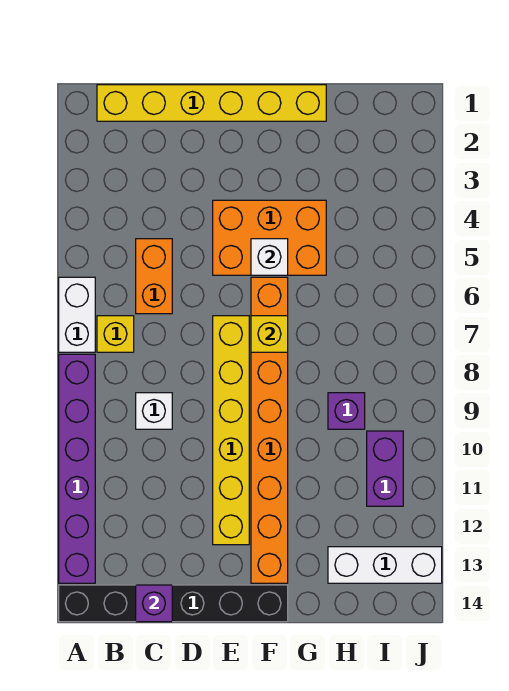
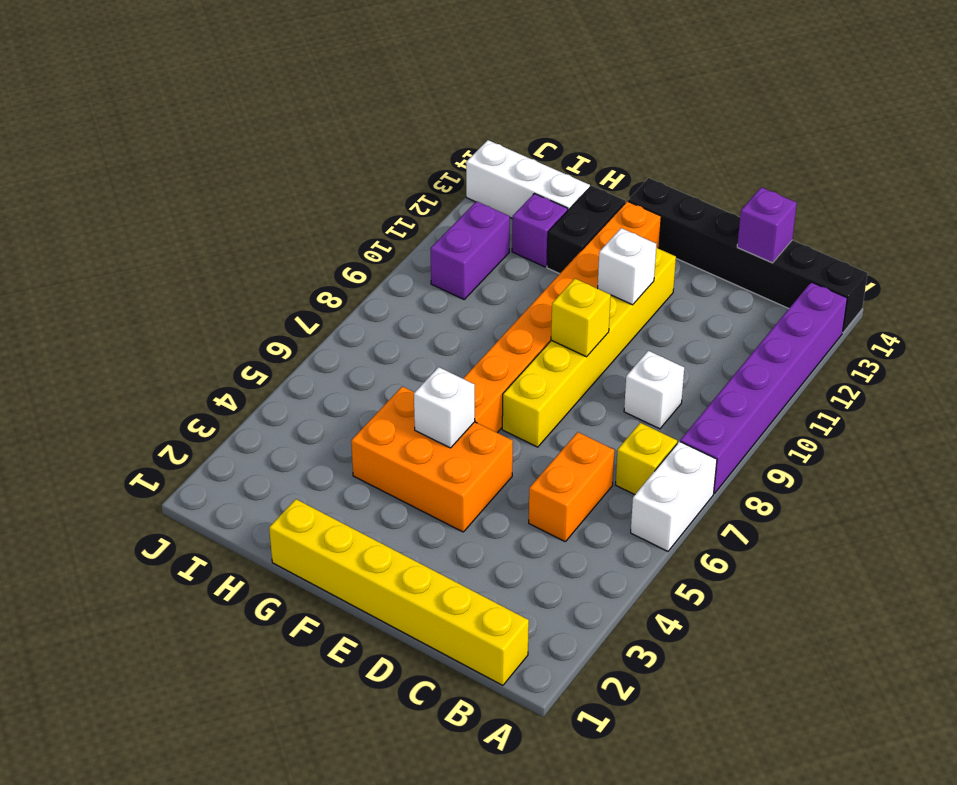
none -> white brick E11 level 2
yellow brick F7 level 2 -> yellow brick E9 level 2
none -> black brick G12:G13 level 1
purple brick H9 level 1 -> purple brick H12 level 1

